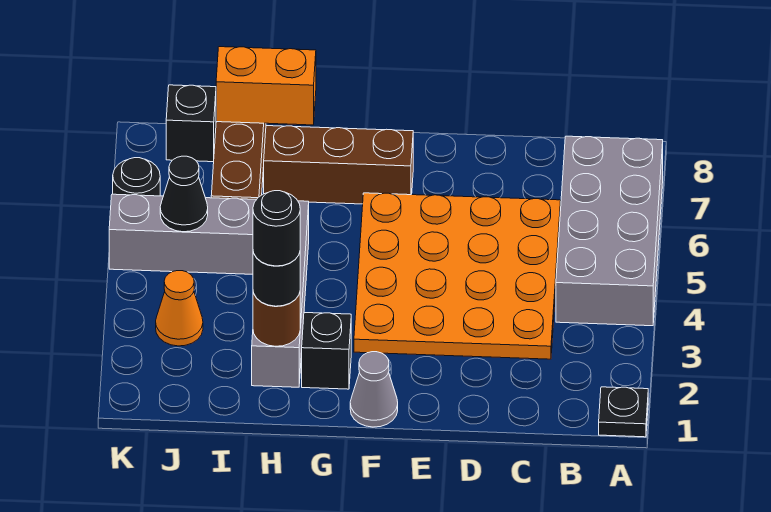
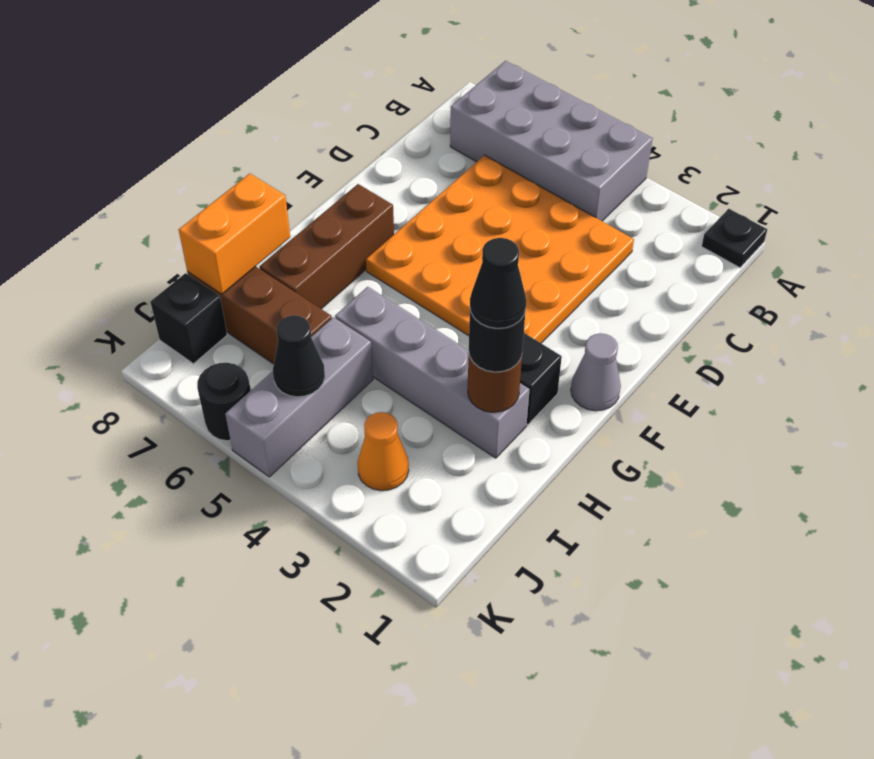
black round brick H2 level 4 -> black cone H2 level 4

